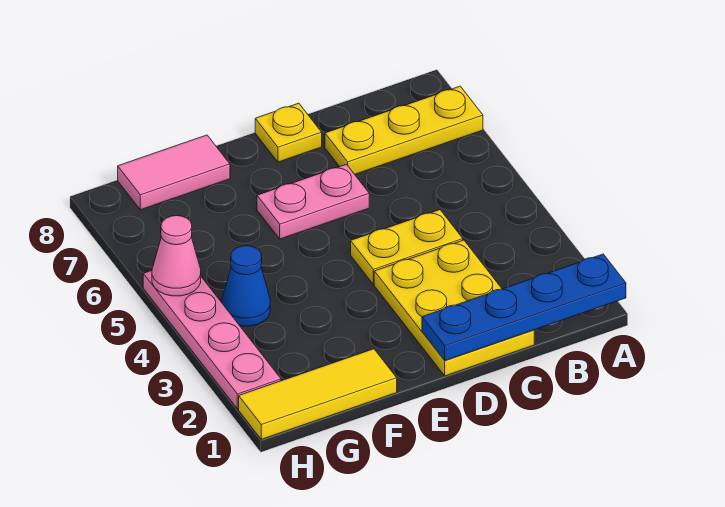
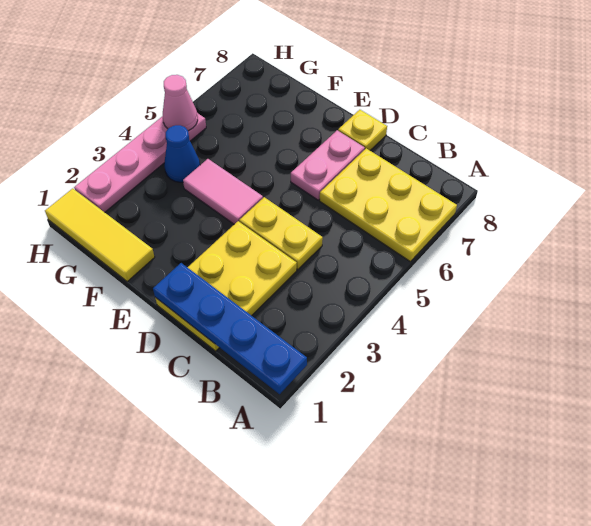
yellow plate A7:C7 level 1 -> yellow plate A6:C7 level 1
pink plate D6:E6 level 1 -> pink plate D6:D7 level 1
pink tile F8:G8 level 1 -> pink tile E4:F4 level 1

